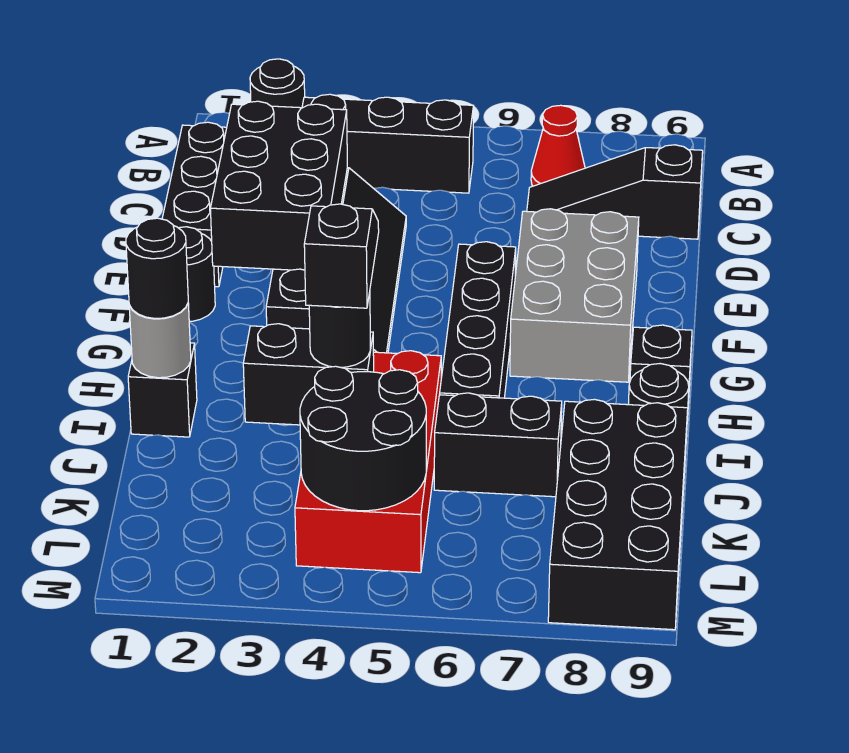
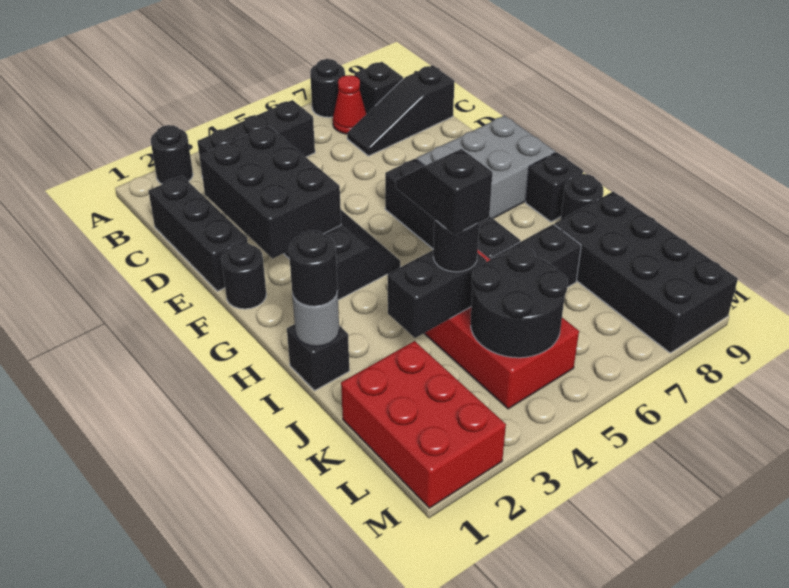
none -> black round brick A7 level 1
none -> black brick B8 level 1
grey brick E7:G8 level 1 -> grey brick F7:G9 level 1
none -> red brick K1:M2 level 1

